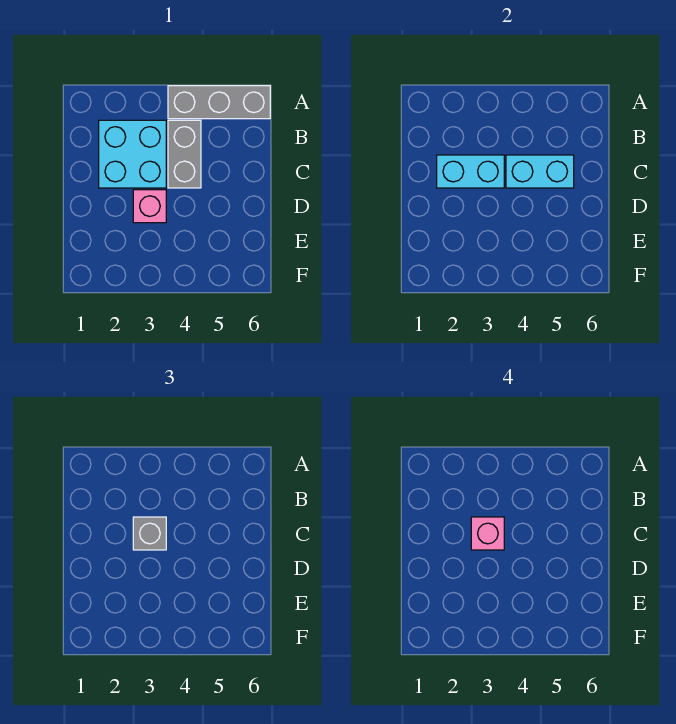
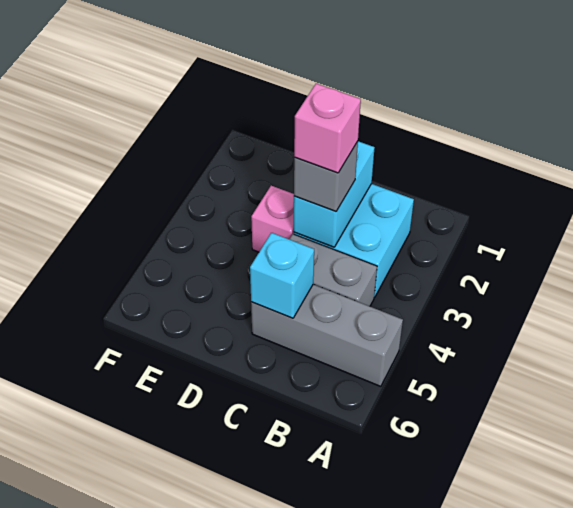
grey brick A4:A6 level 1 -> grey brick A5:C5 level 1
cyan brick C4:C5 level 2 -> cyan brick C5 level 2

